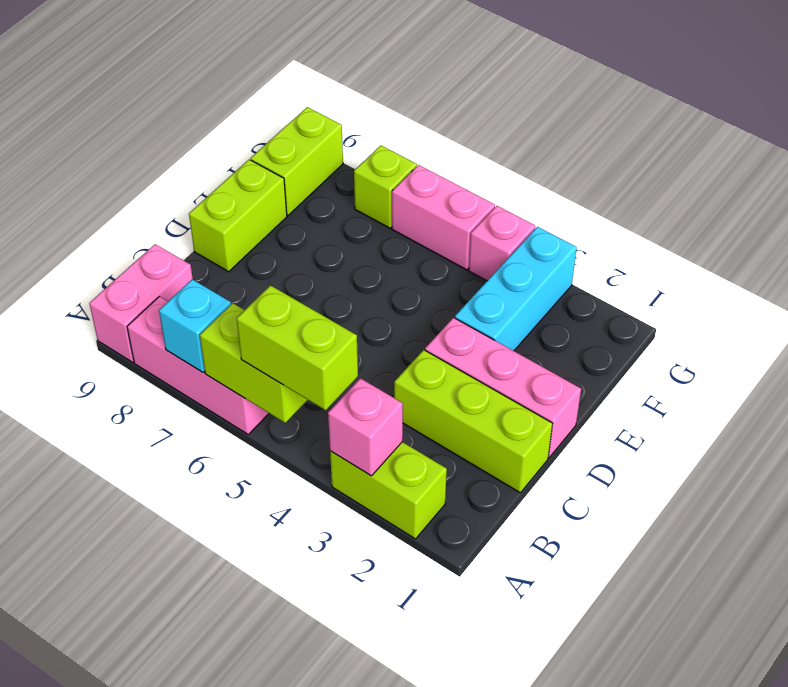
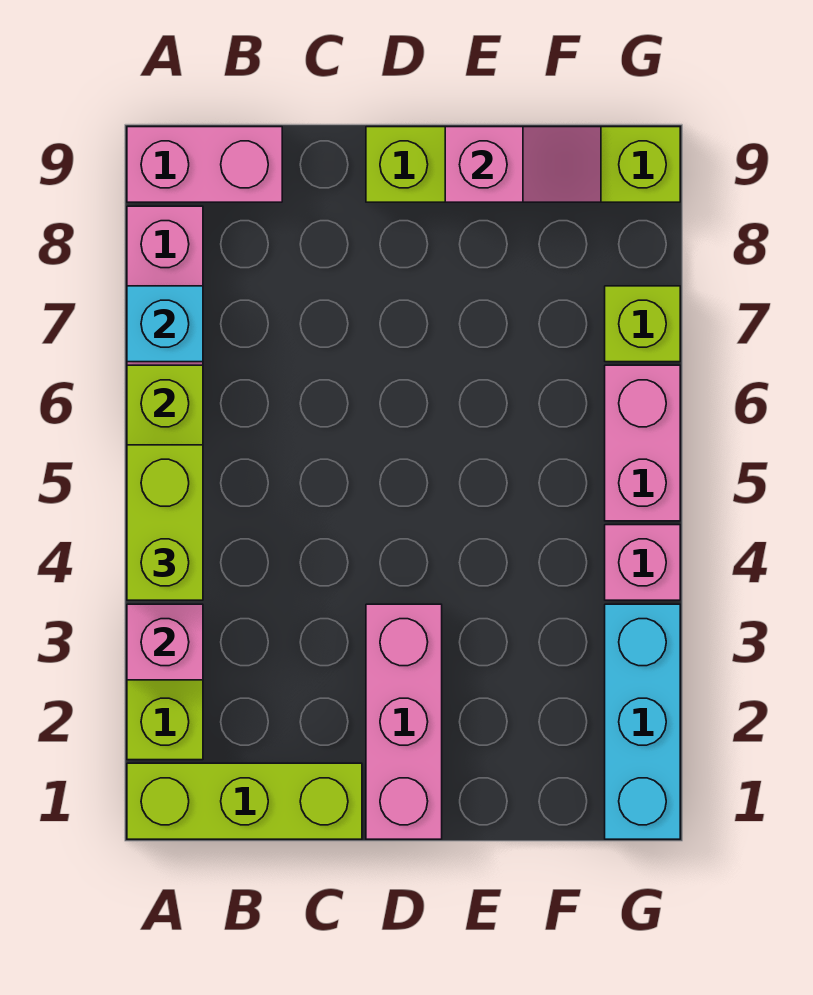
lime brick C1:C3 level 1 -> lime brick A1:C1 level 1
cyan brick E3:G3 level 1 -> cyan brick G1:G3 level 1
none -> pink slope E9:F9 level 2 top E

